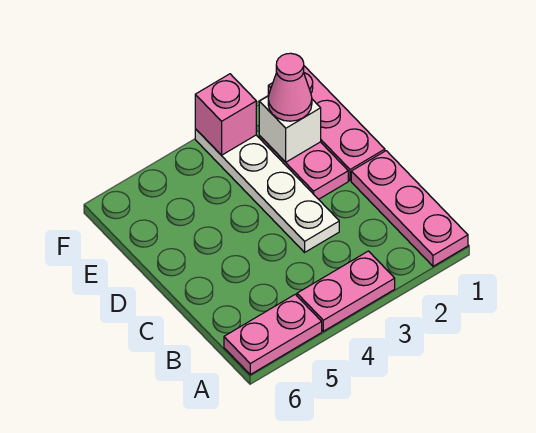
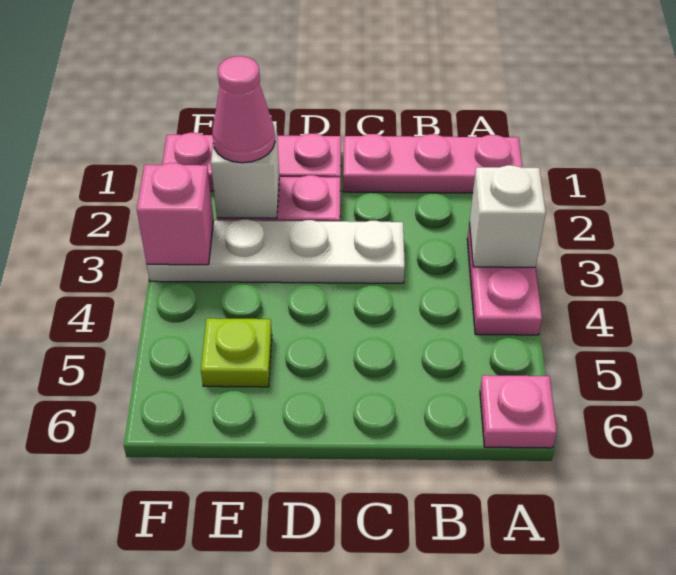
none -> white brick A3 level 2
pink plate A5:A6 level 1 -> pink plate A6 level 1
none -> lime plate E5 level 1

